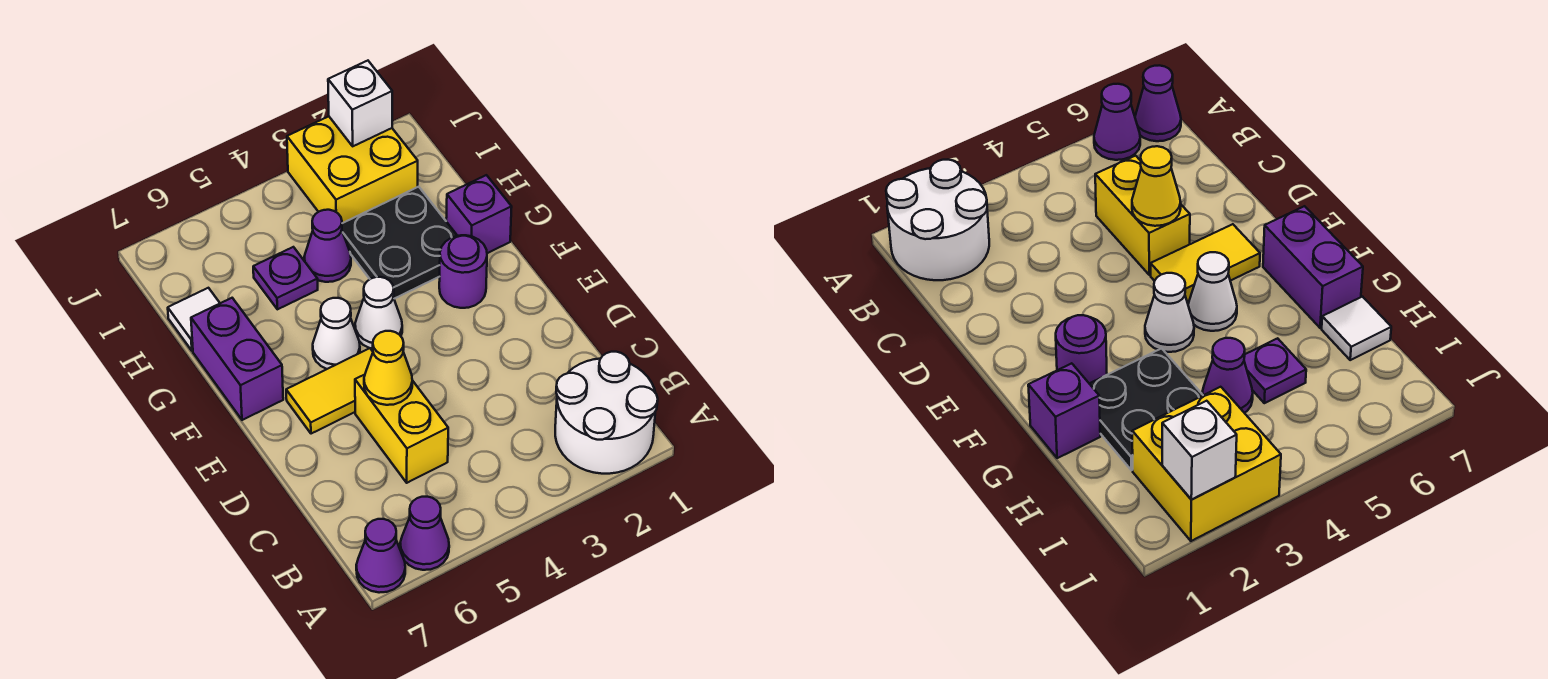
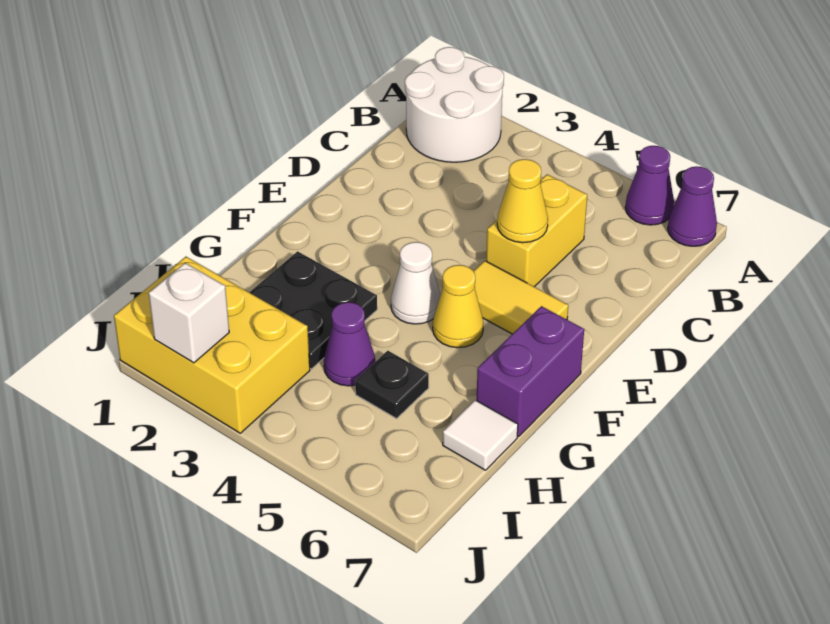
purple round brick F2 level 1 -> none
white cone F5 level 1 -> yellow cone F5 level 1
purple brick G1 level 1 -> none
purple plate H5 level 1 -> black plate H5 level 1
yellow brick I2:J3 level 1 -> yellow brick I1:J3 level 1

